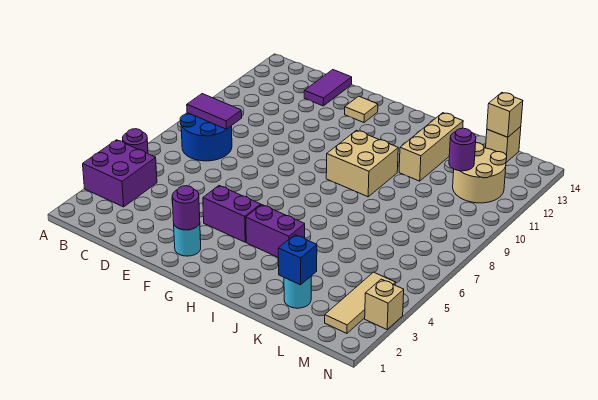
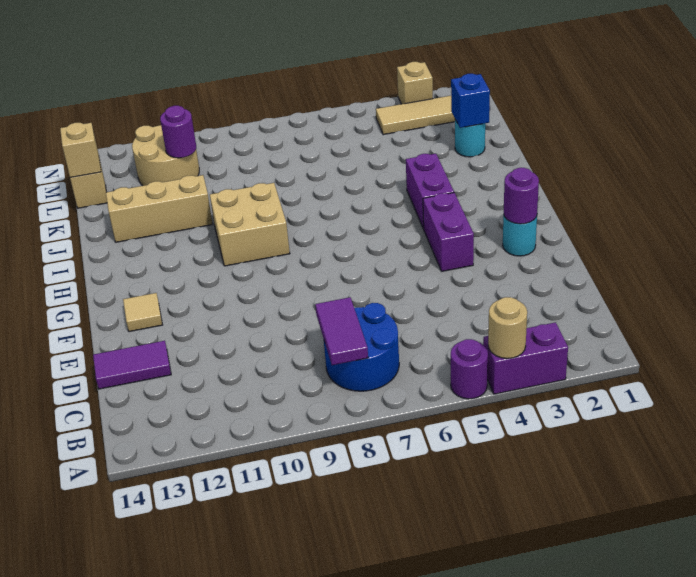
purple brick A3:B4 level 1 -> purple brick A3:A4 level 1
none -> tan round brick A4 level 2

